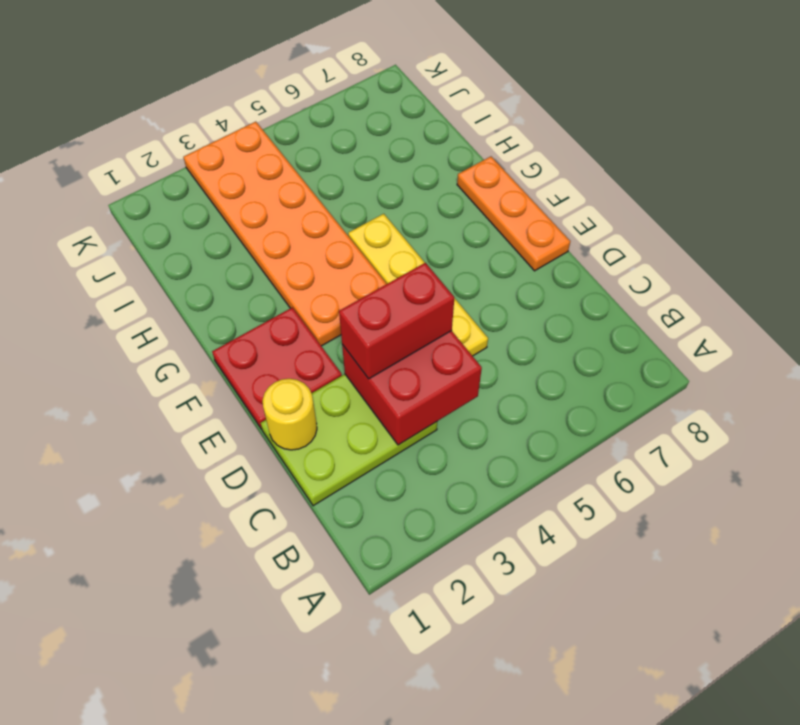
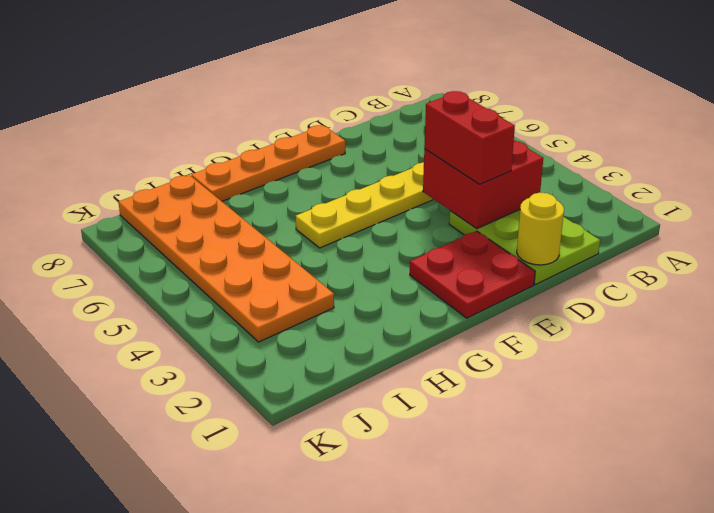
orange plate E8:G8 level 1 -> orange plate E8:H8 level 1
orange plate F3:K4 level 1 -> orange plate I3:J8 level 1

